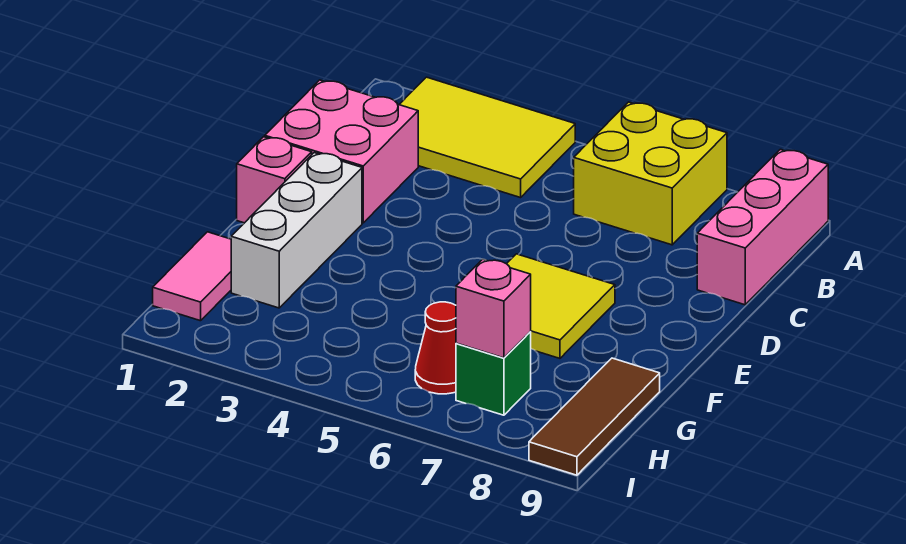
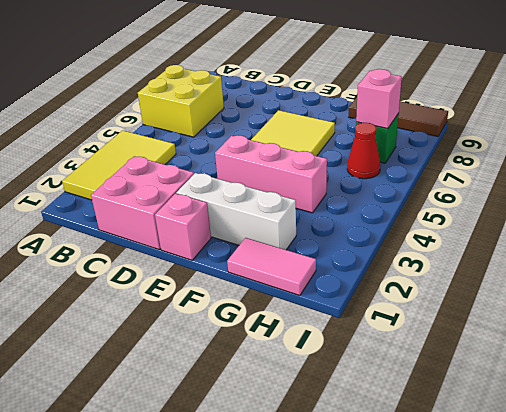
pink brick A9:C9 level 1 -> pink brick E4:G4 level 1

